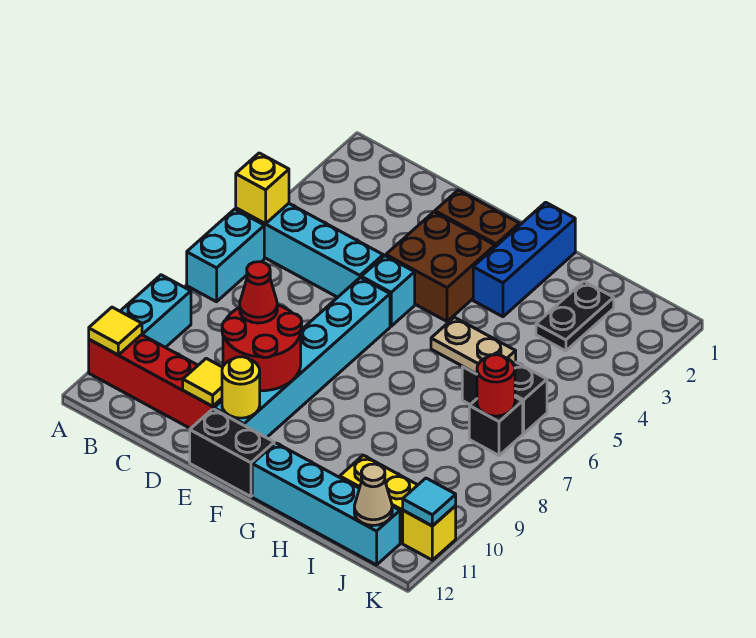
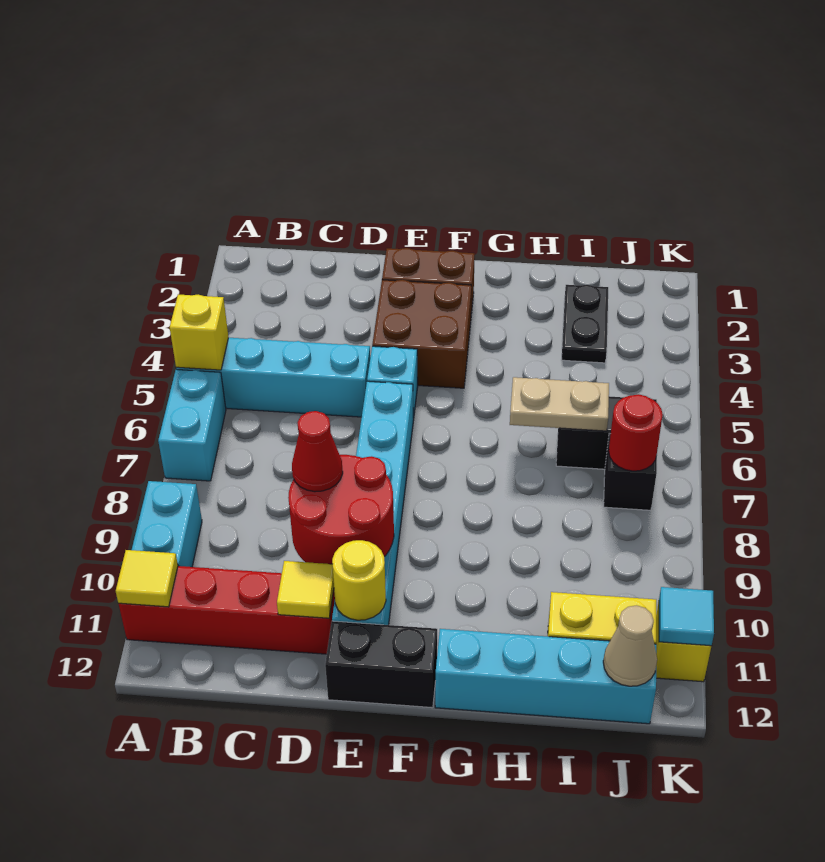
blue brick G1:G3 level 1 -> none

